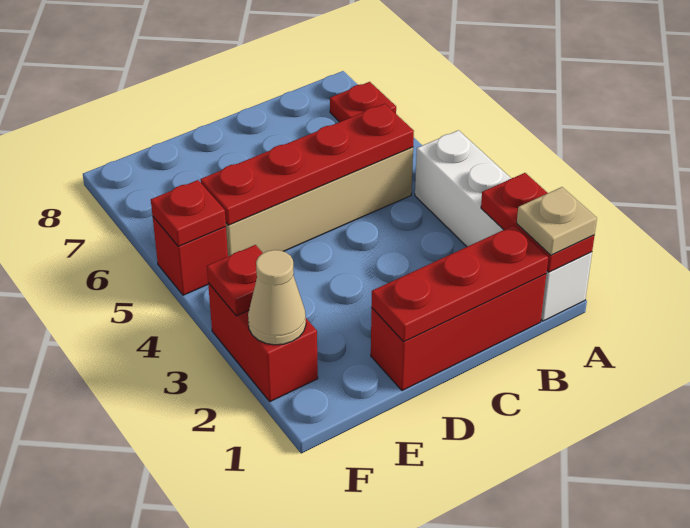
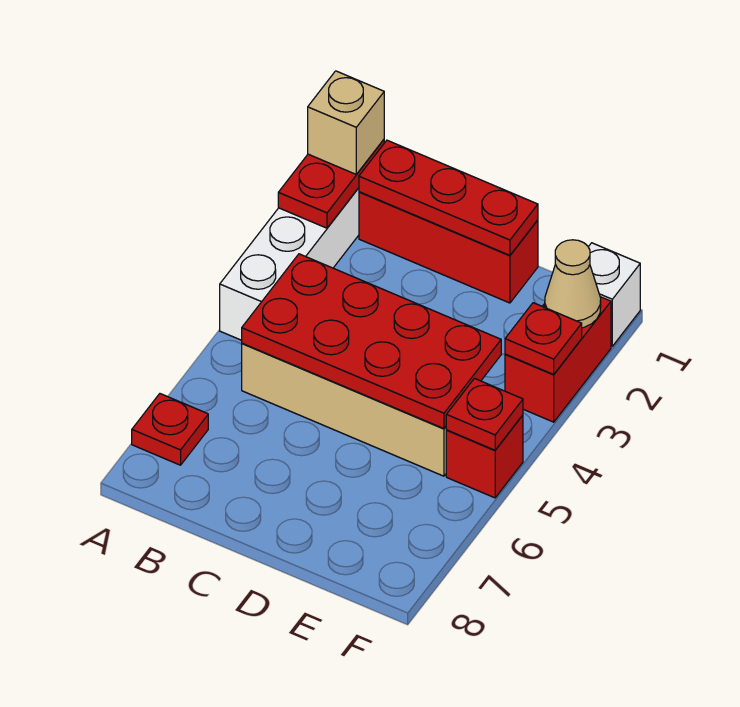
tan plate A1 level 3 -> tan brick A1 level 3
red plate B5:E5 level 2 -> red plate B4:E5 level 2
none -> white brick F1 level 1

